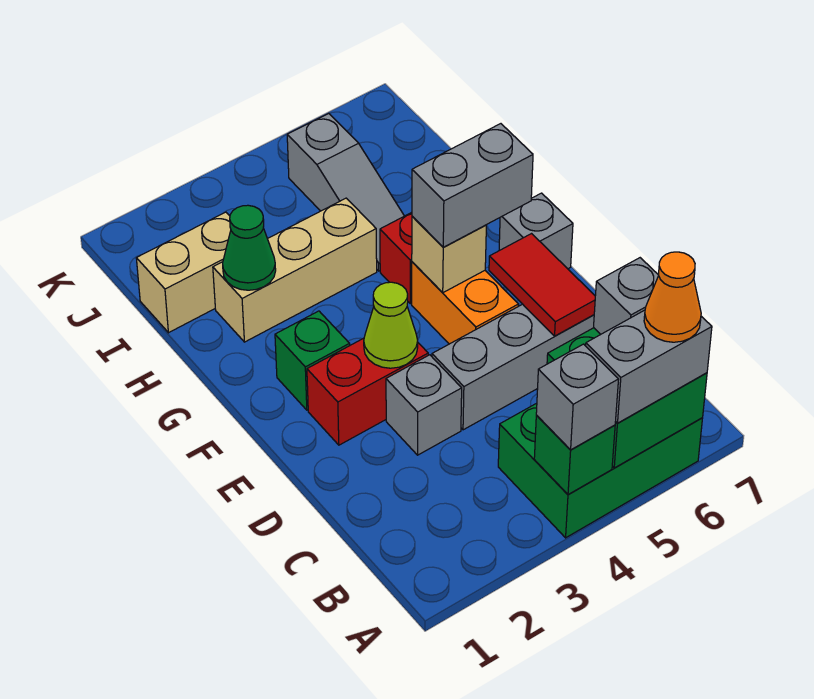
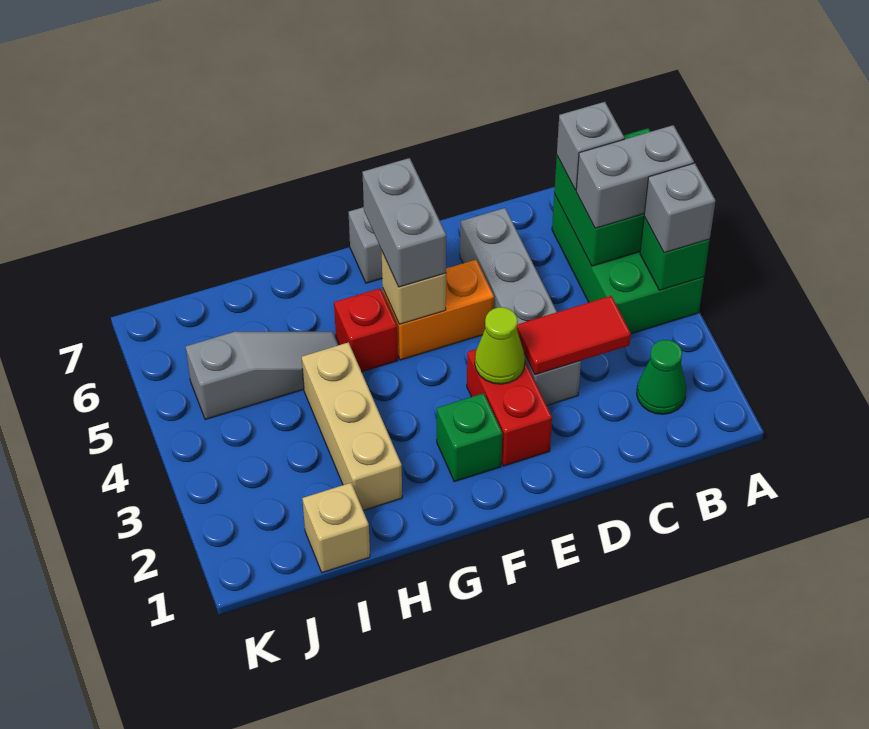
grey brick A5:A6 level 3 -> grey brick A5:B5 level 3
orange cone A6 level 4 -> none
red tile D6:E6 level 2 -> red tile C3:D3 level 2
green cone H2 level 2 -> green cone B2 level 1
tan brick I1:I2 level 1 -> tan brick I1 level 1

